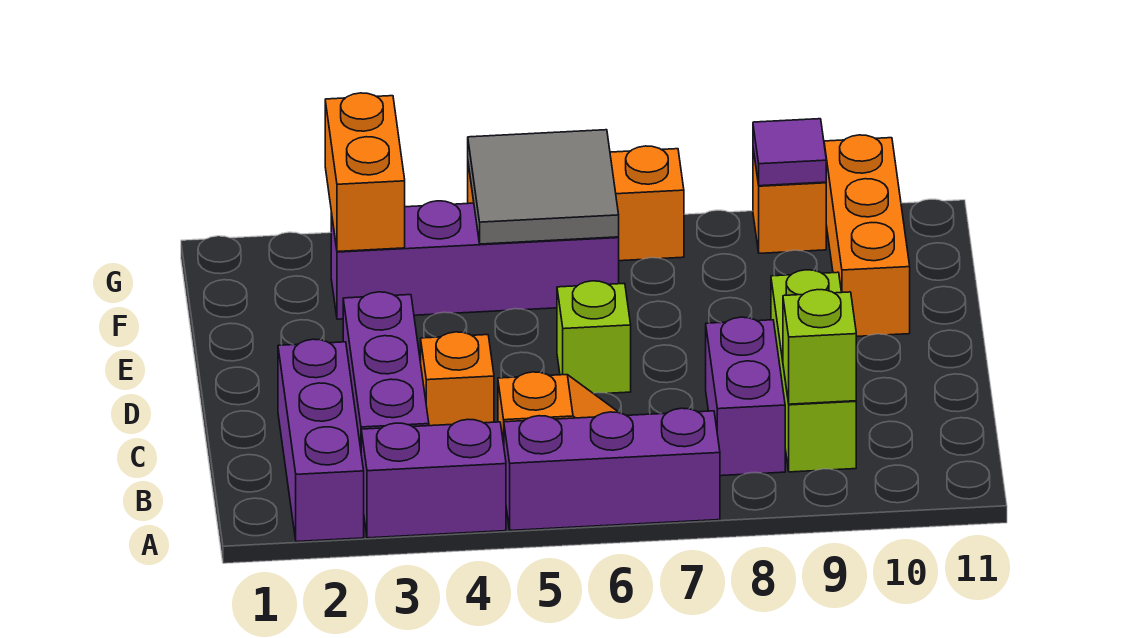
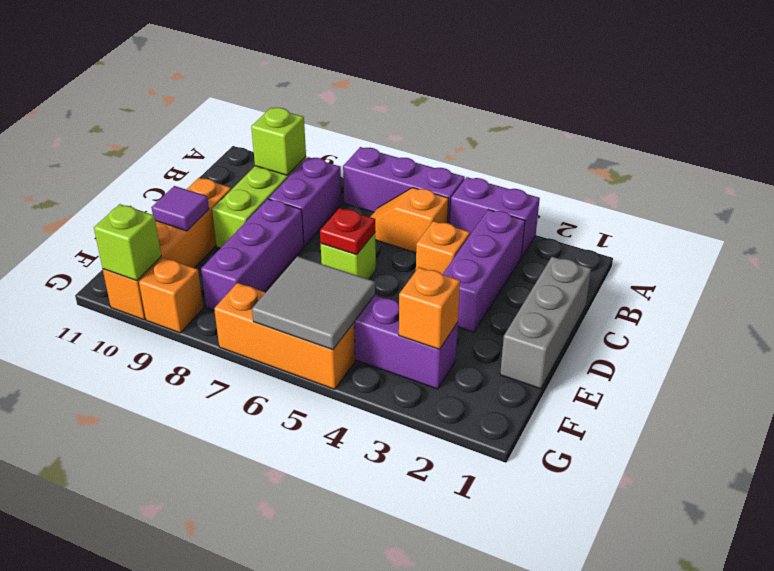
purple brick A2:C2 level 1 -> purple brick D8:F8 level 1
none -> grey brick C1:E1 level 1
none -> red plate D6 level 2
orange brick E10:G10 level 1 -> orange brick D10:G10 level 1
orange brick F3:G3 level 2 -> orange brick F3 level 2
purple tile G9 level 2 -> purple tile E10 level 2
none -> lime brick G10 level 2

